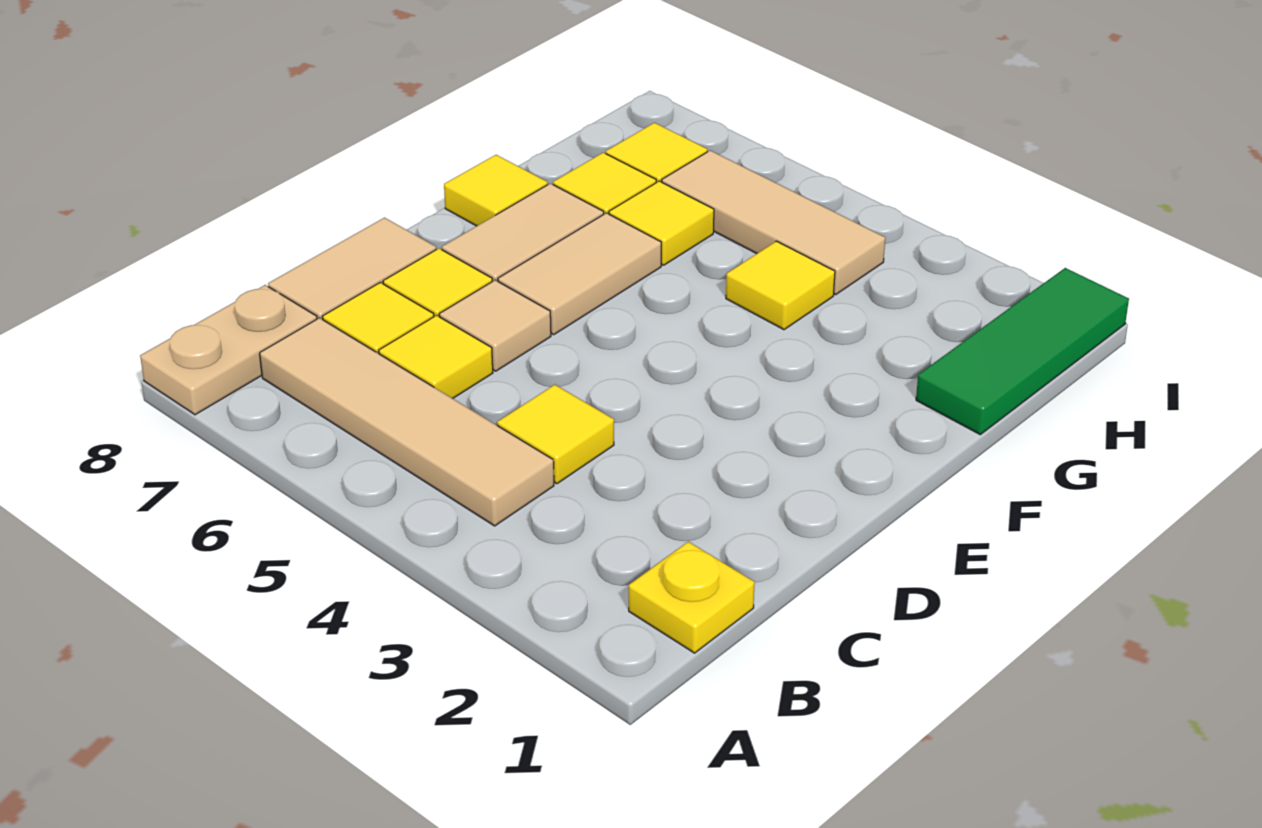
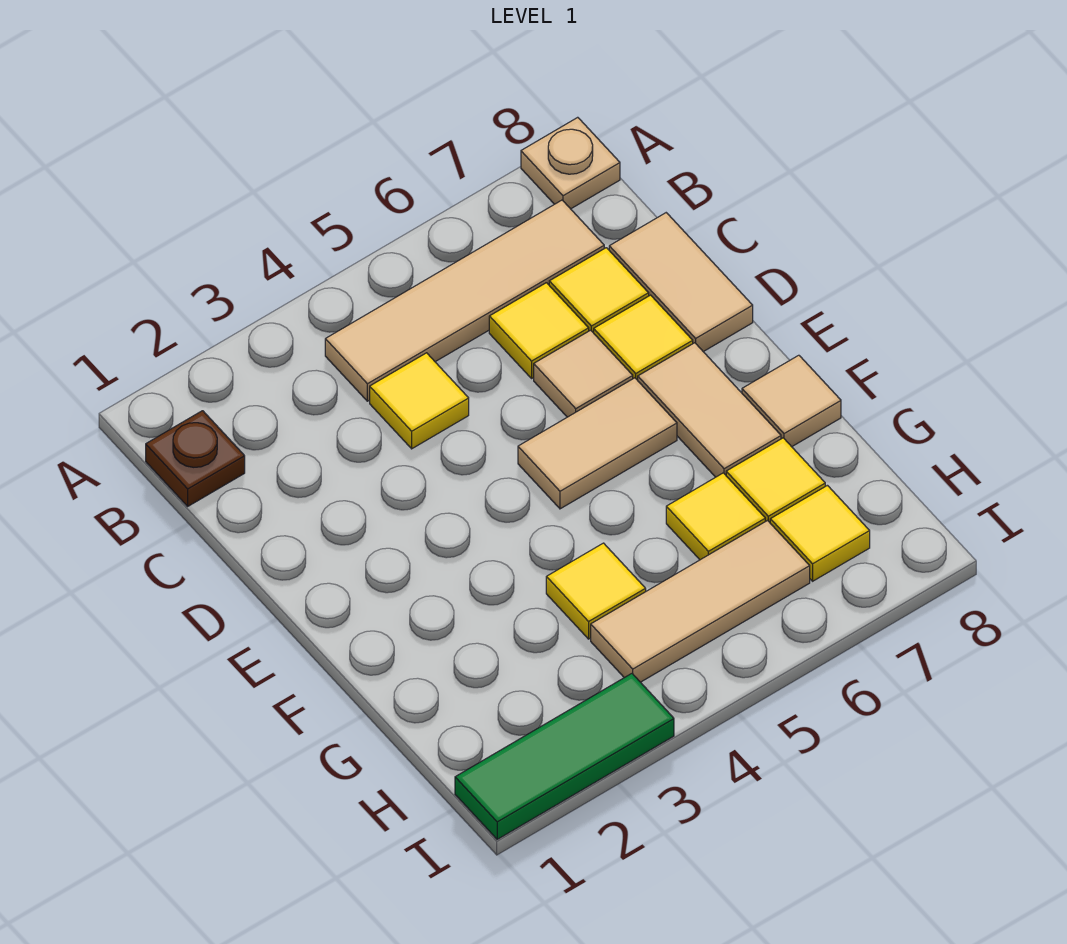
tan plate A8:B8 level 1 -> tan plate A8 level 1
yellow plate B1 level 1 -> brown plate B1 level 1
tan tile E6:F6 level 1 -> tan tile E5:E6 level 1
yellow tile F8 level 1 -> tan tile F8 level 1
green tile G1:I1 level 1 -> green tile I1:I3 level 1

